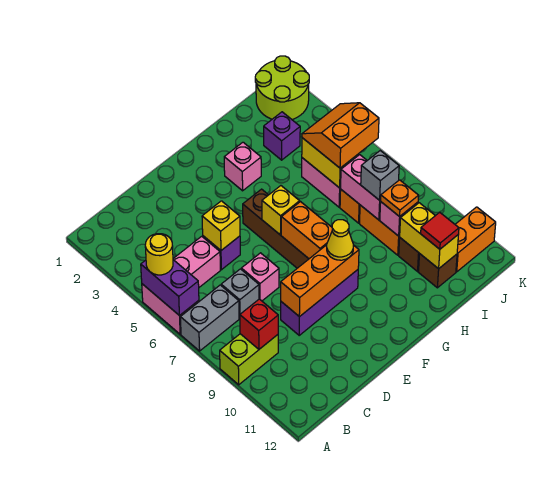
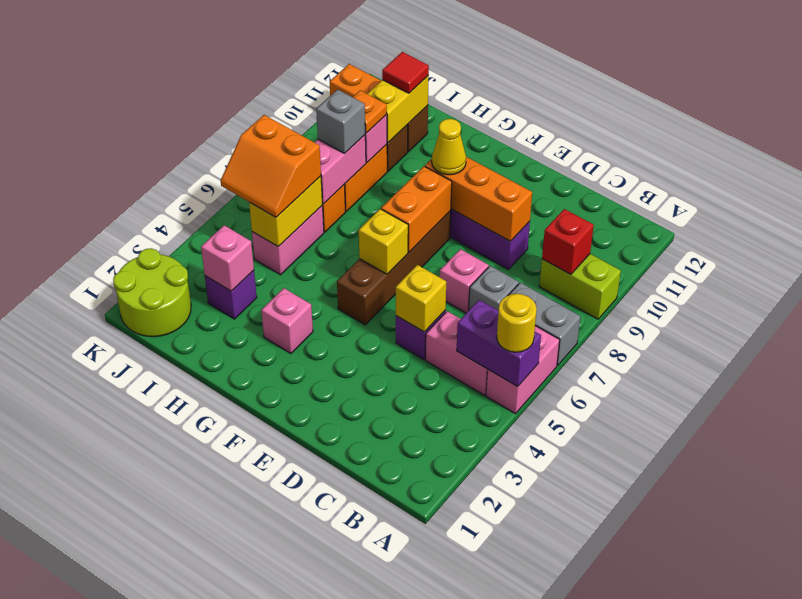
purple brick A5:A6 level 2 -> purple brick A5:B5 level 2
none -> pink brick I3 level 2

